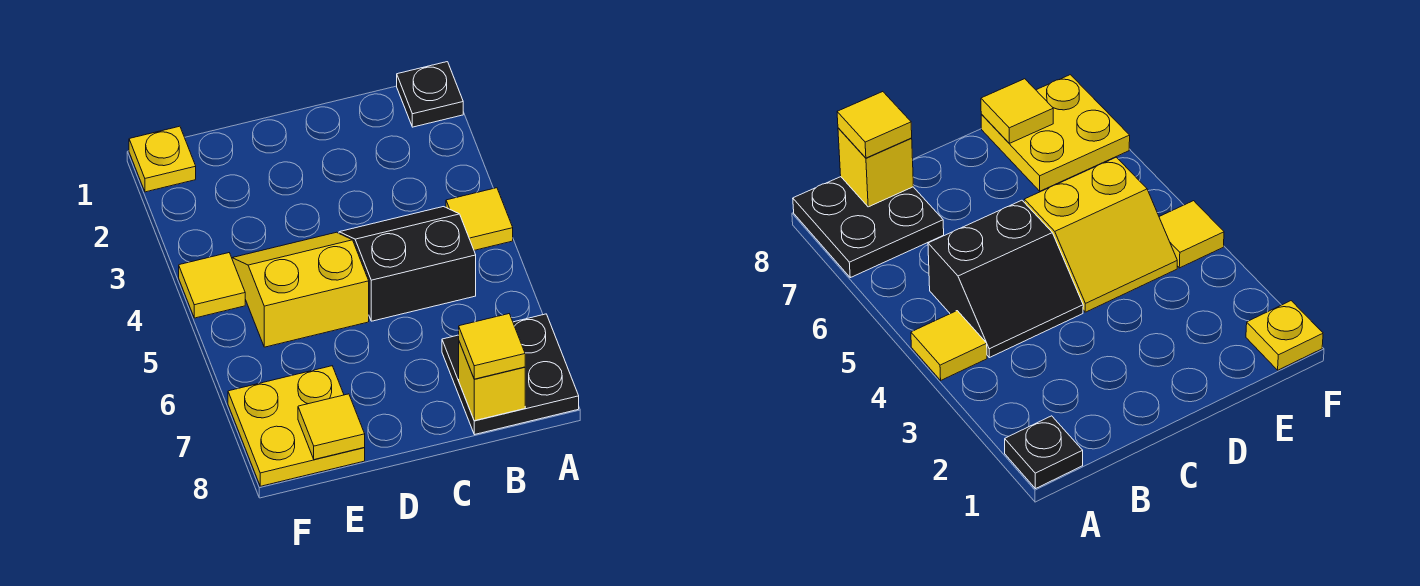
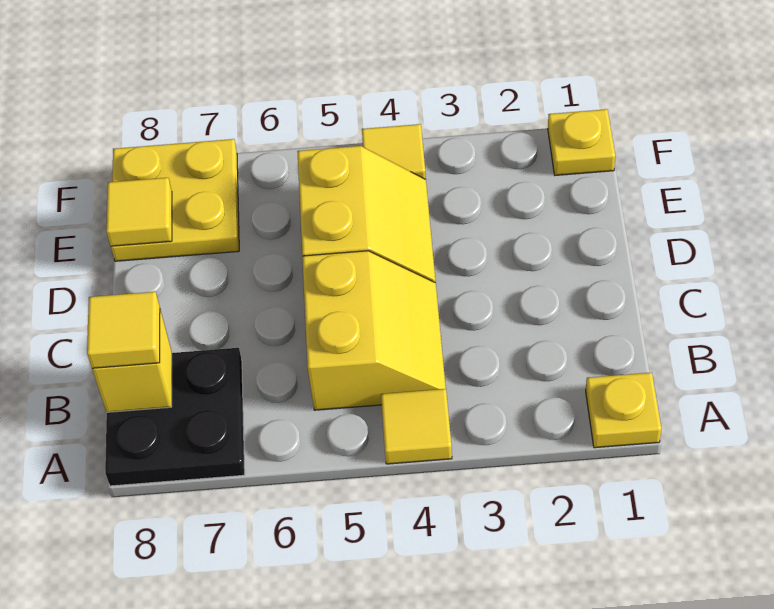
black plate A1 level 1 -> yellow plate A1 level 1
black slope B4:C5 level 1 top 5 -> yellow slope B4:C5 level 1 top 5

